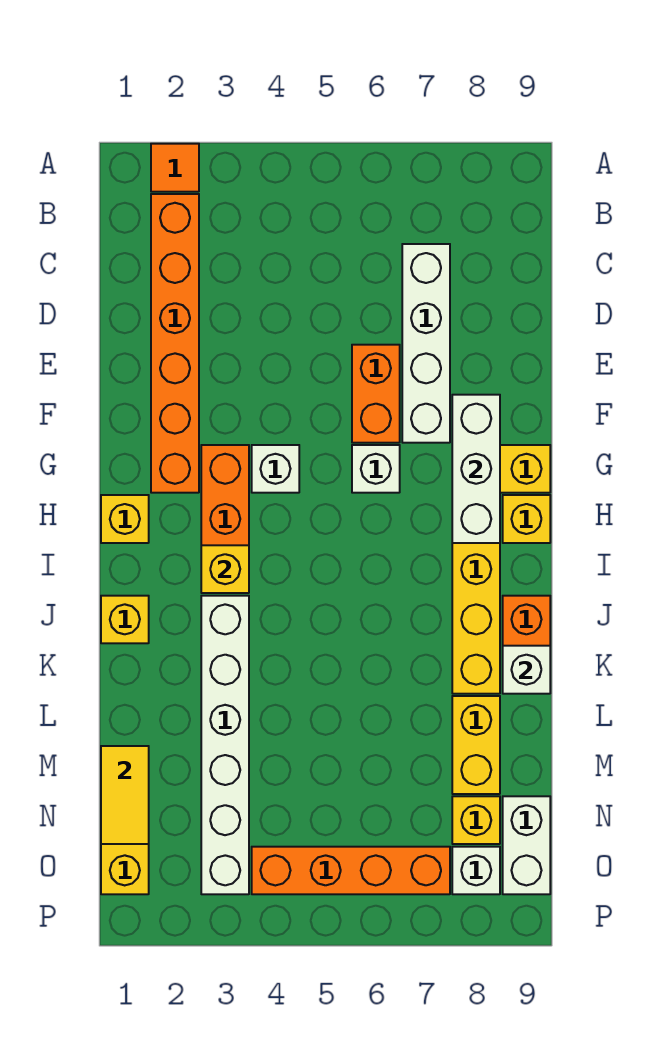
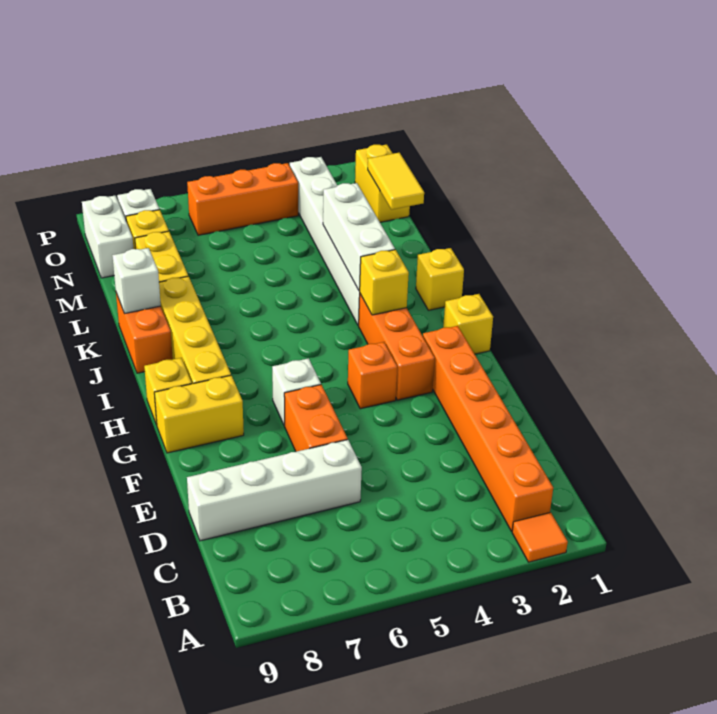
white brick C7:F7 level 1 -> white brick D6:D9 level 1
white brick F8:H8 level 2 -> white brick J3:L3 level 2
white brick G4 level 1 -> orange brick G4 level 1
orange brick O4:O7 level 1 -> orange brick O4:O6 level 1

